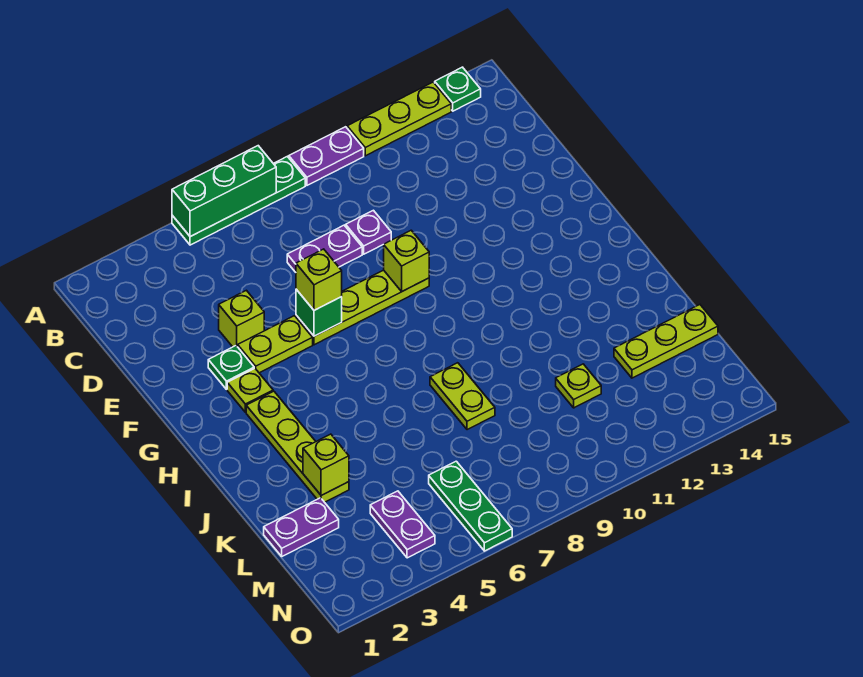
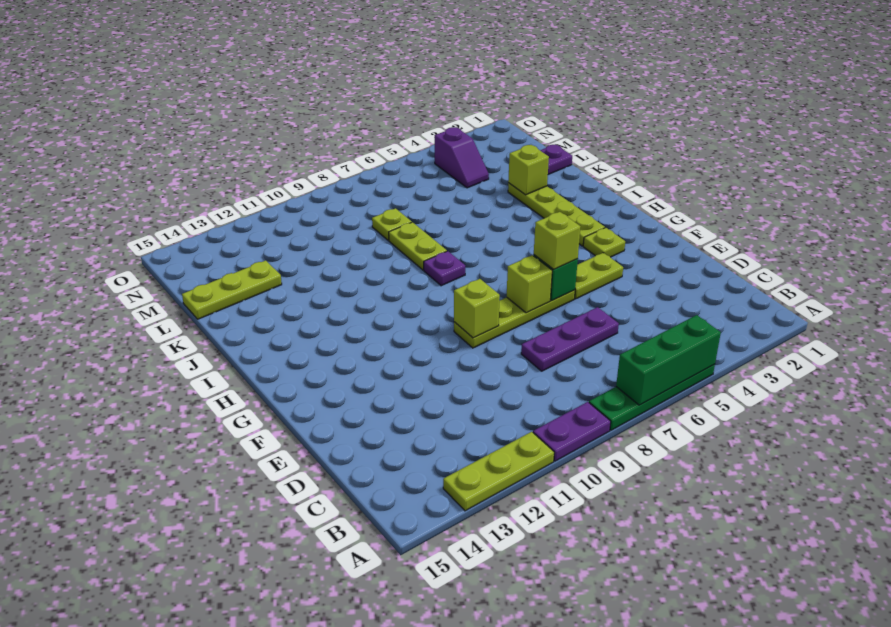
green plate A14 level 1 -> none
purple plate D7:D8 level 1 -> purple plate D6:D8 level 1
purple plate D9 level 1 -> purple plate I8 level 1
lime brick E4 level 1 -> lime brick F7 level 2
green plate F3 level 1 -> none
lime plate L11 level 1 -> lime plate L8 level 1
purple plate M4:N4 level 1 -> purple slope M4:N4 level 1 top N
green plate M6:O6 level 1 -> none

